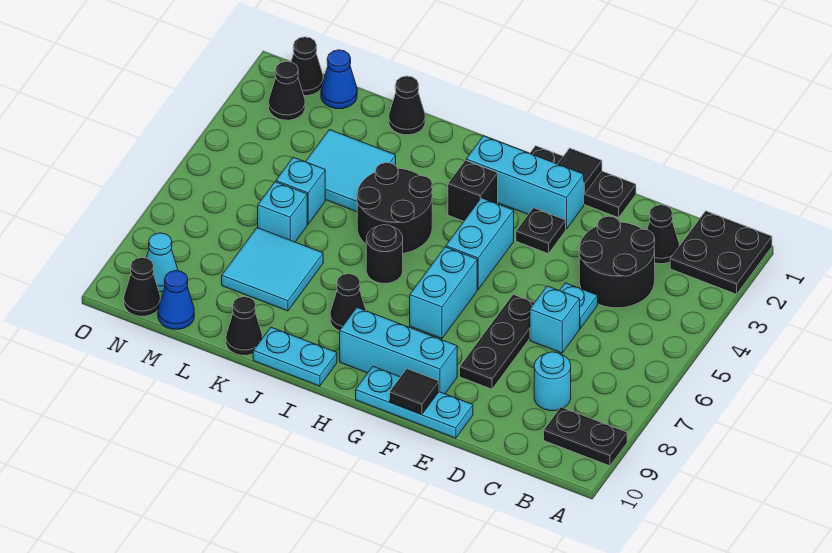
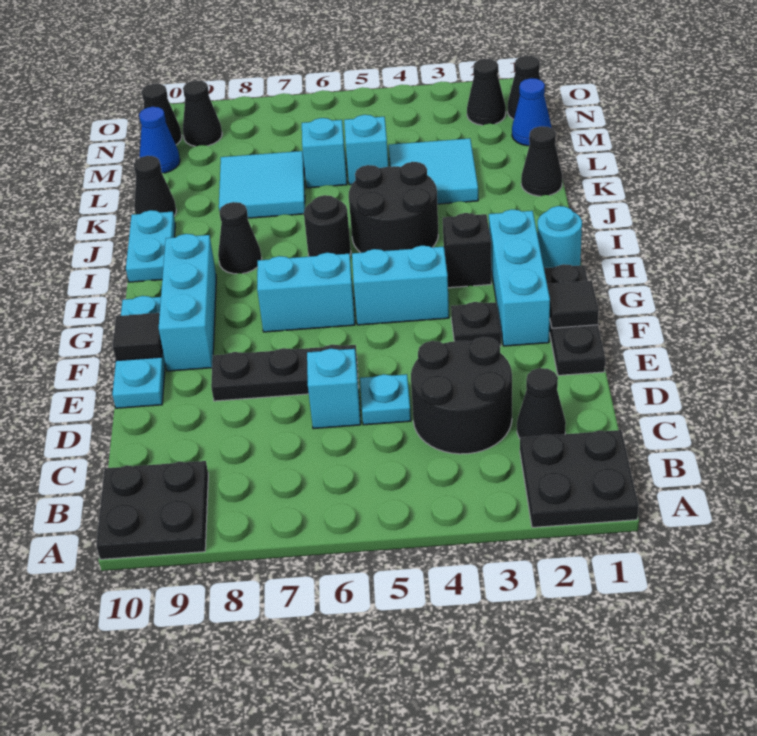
black plate A9:B9 level 1 -> black plate A9:B10 level 1
cyan round brick C8 level 1 -> cyan round brick H1 level 1
cyan cone N9 level 1 -> black cone N9 level 1

